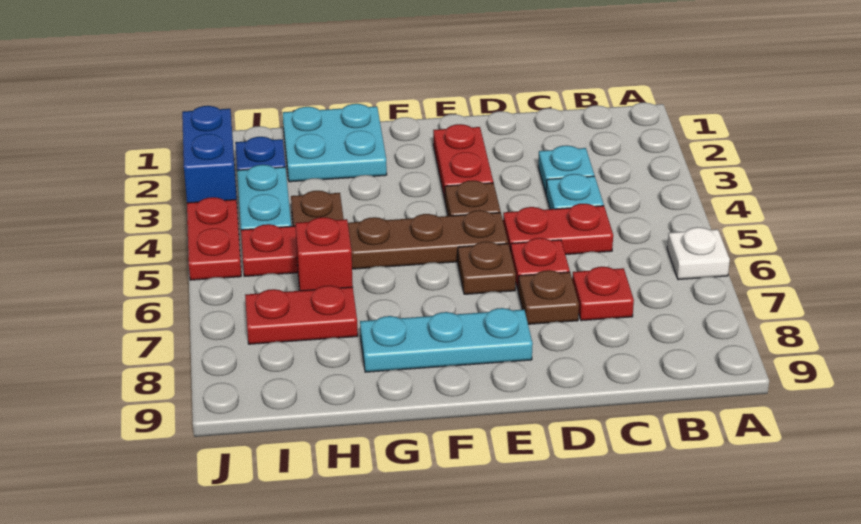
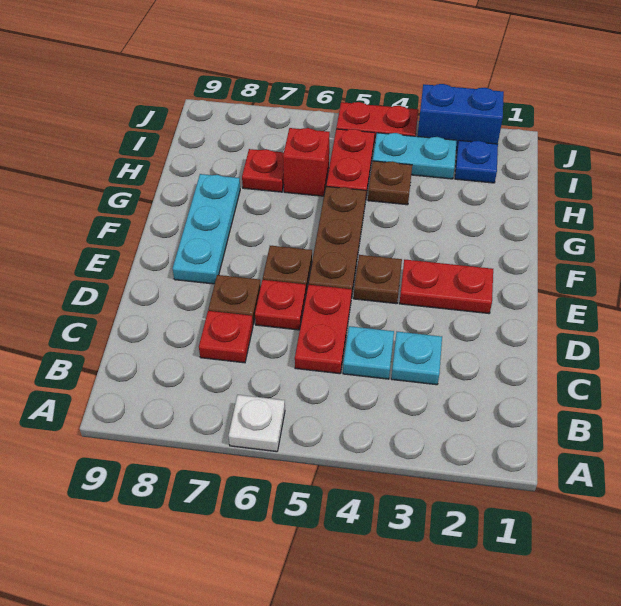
cyan plate G1:H2 level 1 -> none
red plate H7:I7 level 1 -> red plate H7 level 1

